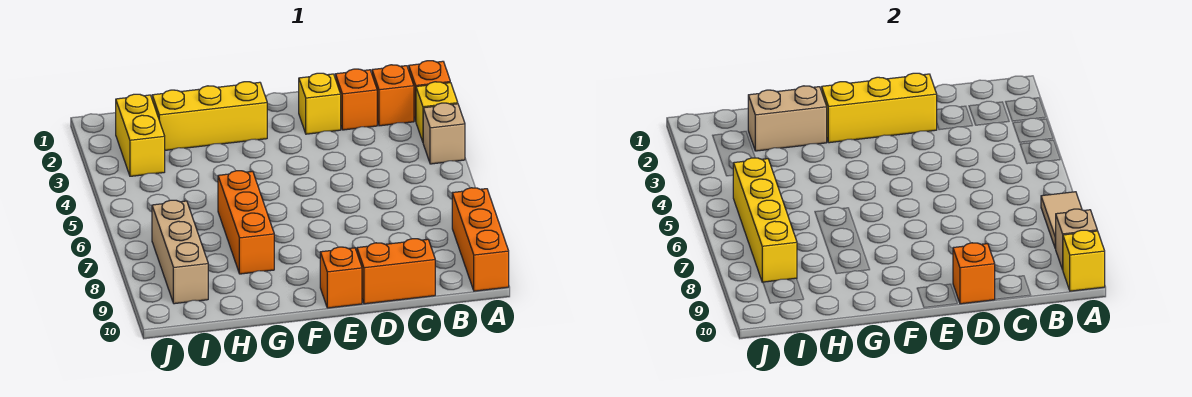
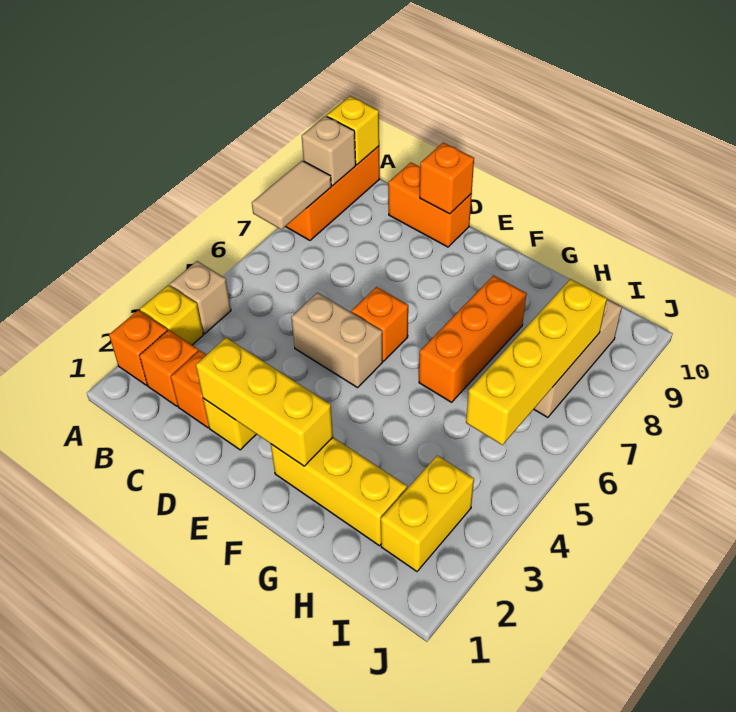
orange brick E10 level 1 -> orange brick E6 level 1
tan brick G2:H2 level 2 -> tan brick D5:E5 level 1

